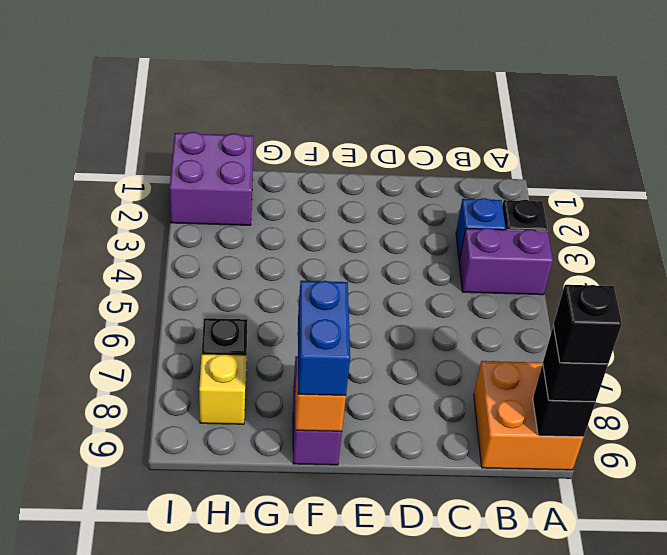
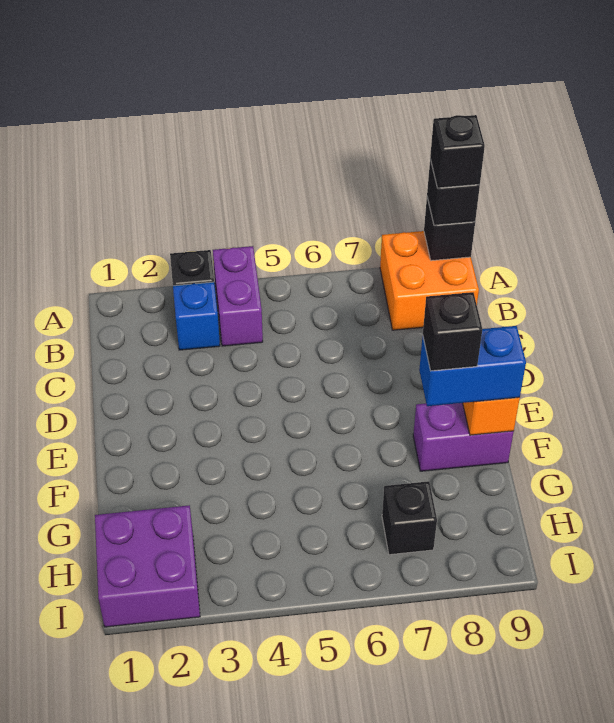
none -> black brick F8 level 4
yellow brick H8 level 1 -> none

